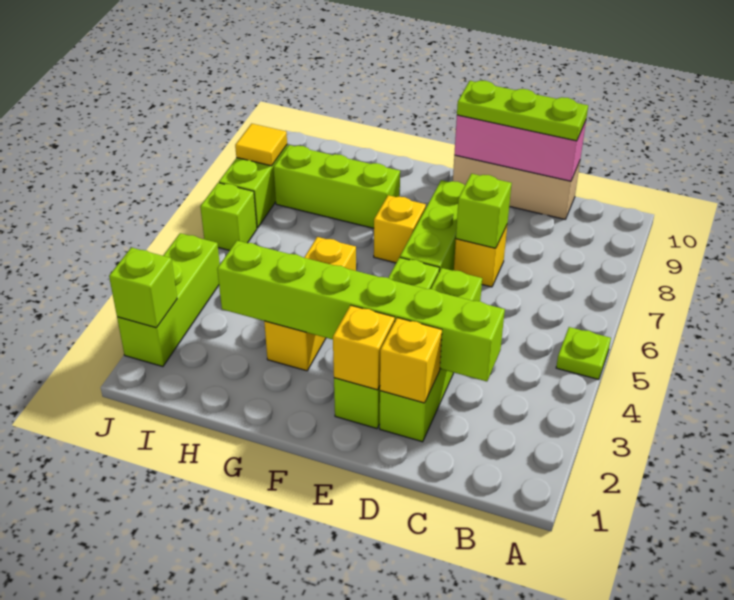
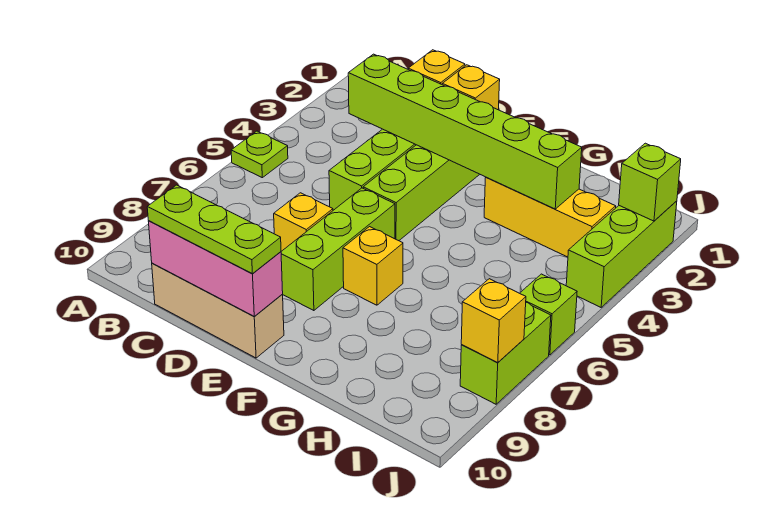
lime brick D7 level 2 -> none
yellow brick G3:G5 level 1 -> yellow brick G3:I3 level 1
lime brick G8:I8 level 1 -> none
yellow tile J8 level 2 -> yellow brick J8 level 2

